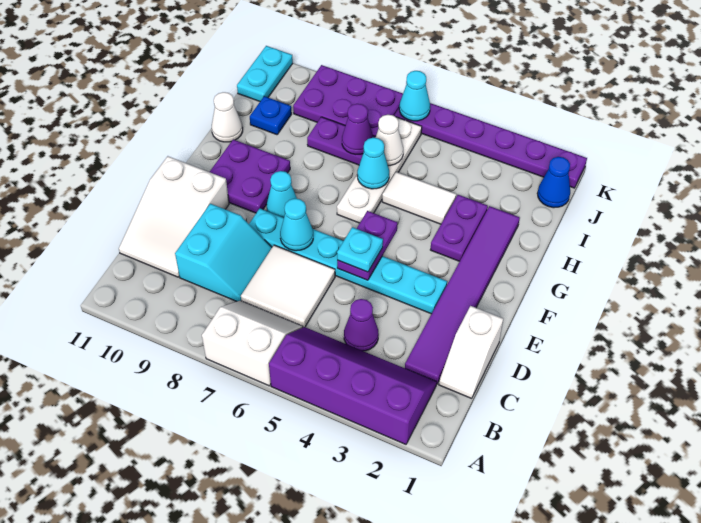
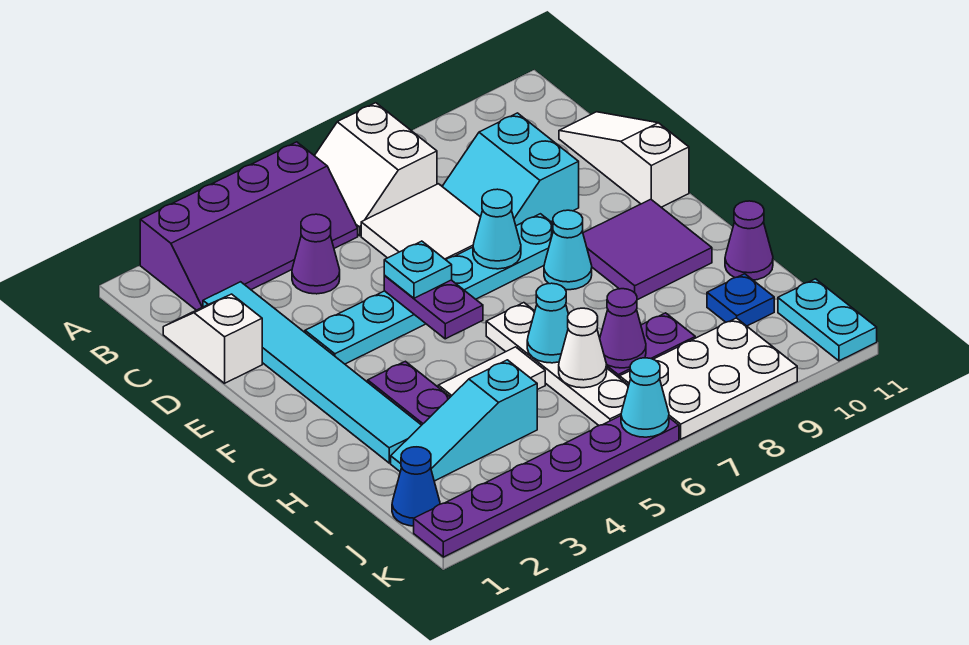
white slope A6:B7 level 1 top A -> white slope A6:B7 level 1 top 7
purple tile C2:H2 level 1 -> cyan tile C2:H2 level 1
white slope C10:E11 level 1 top E -> white slope C11:E11 level 1 top E
purple plate F9:G10 level 1 -> purple tile F9:G10 level 1
white cone H11 level 1 -> purple cone H11 level 1
none -> cyan slope I2:I4 level 1 top 4
purple plate J7:K9 level 1 -> white plate J7:K9 level 1

